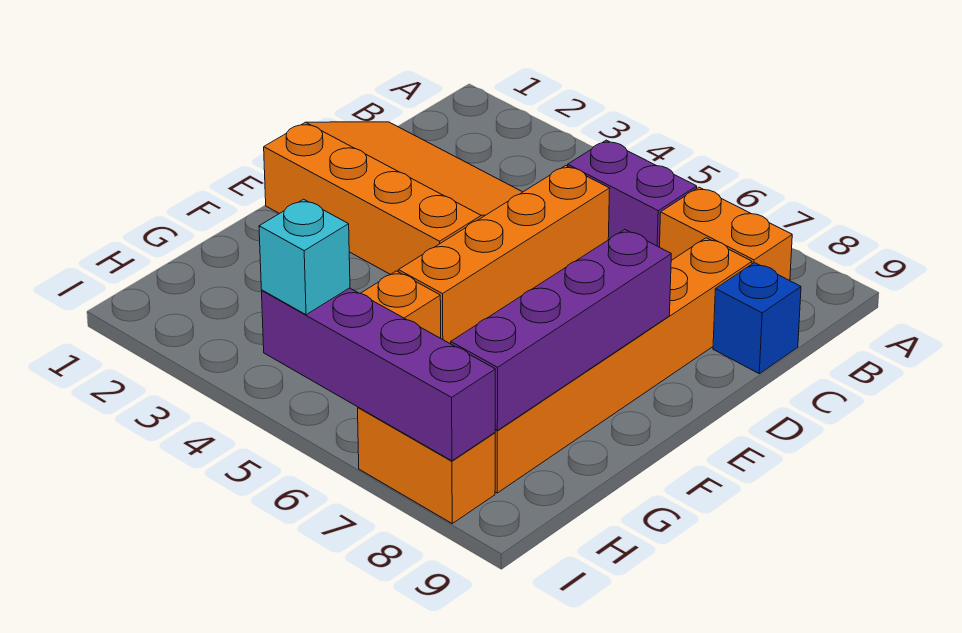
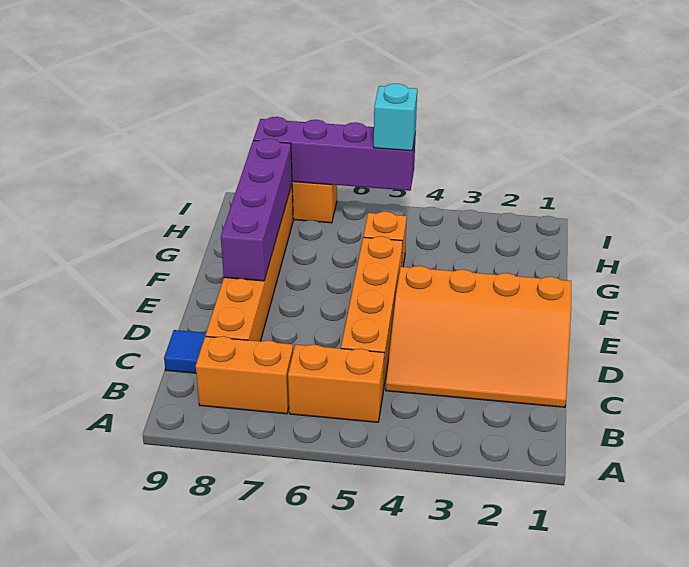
purple brick B5:B6 level 1 -> orange brick B5:B6 level 1
blue brick C9 level 1 -> blue tile C9 level 1

